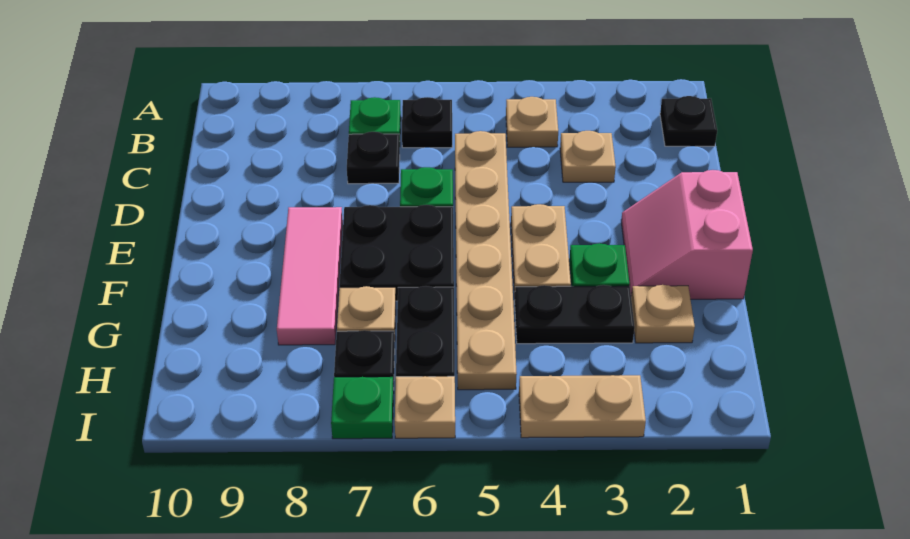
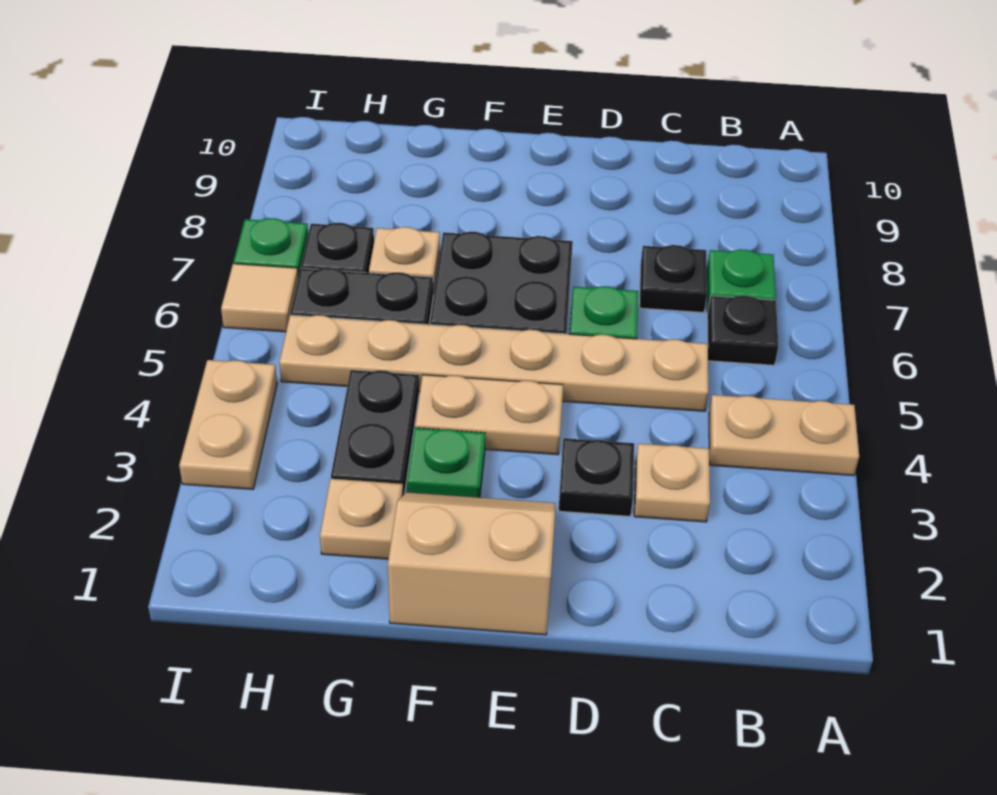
black plate B1 level 1 -> black plate D3 level 1
tan plate B4 level 1 -> tan plate A4:B4 level 1
pink slope E1:F2 level 1 top 1 -> tan slope E1:F2 level 1 top 1
pink tile E8:G8 level 1 -> none
tan plate I6 level 1 -> tan tile I6 level 1

